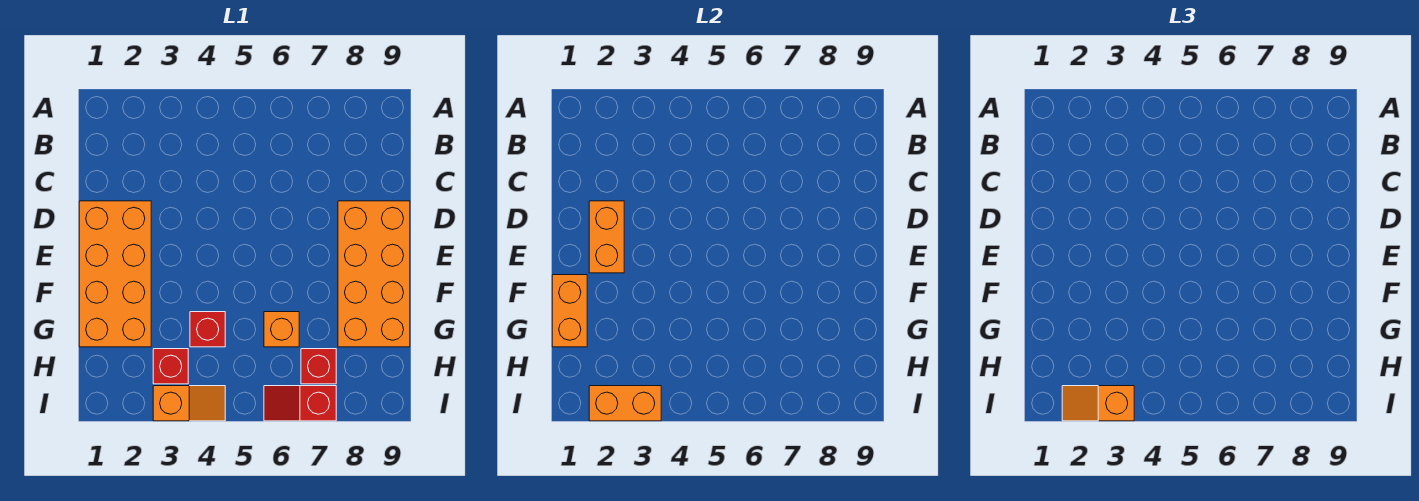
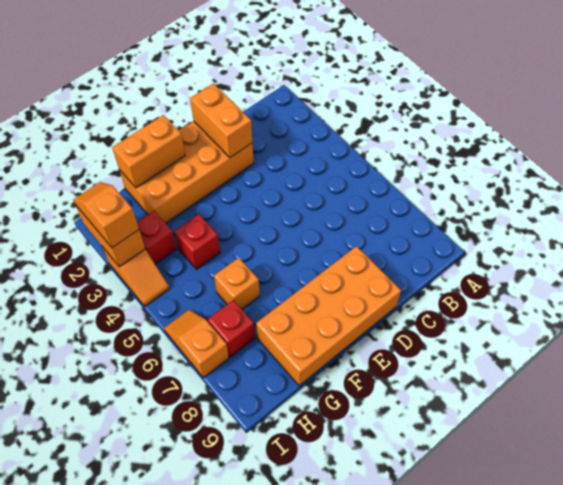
orange brick D2:E2 level 2 -> orange brick D1:D2 level 2
red slope I6:I7 level 1 top 7 -> orange slope I6:I7 level 1 top 7

